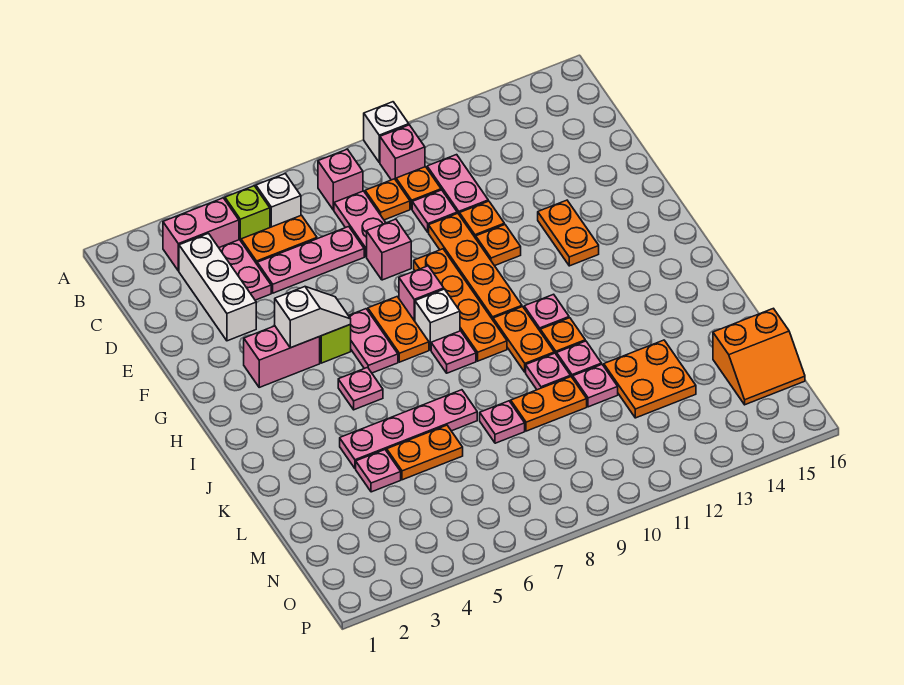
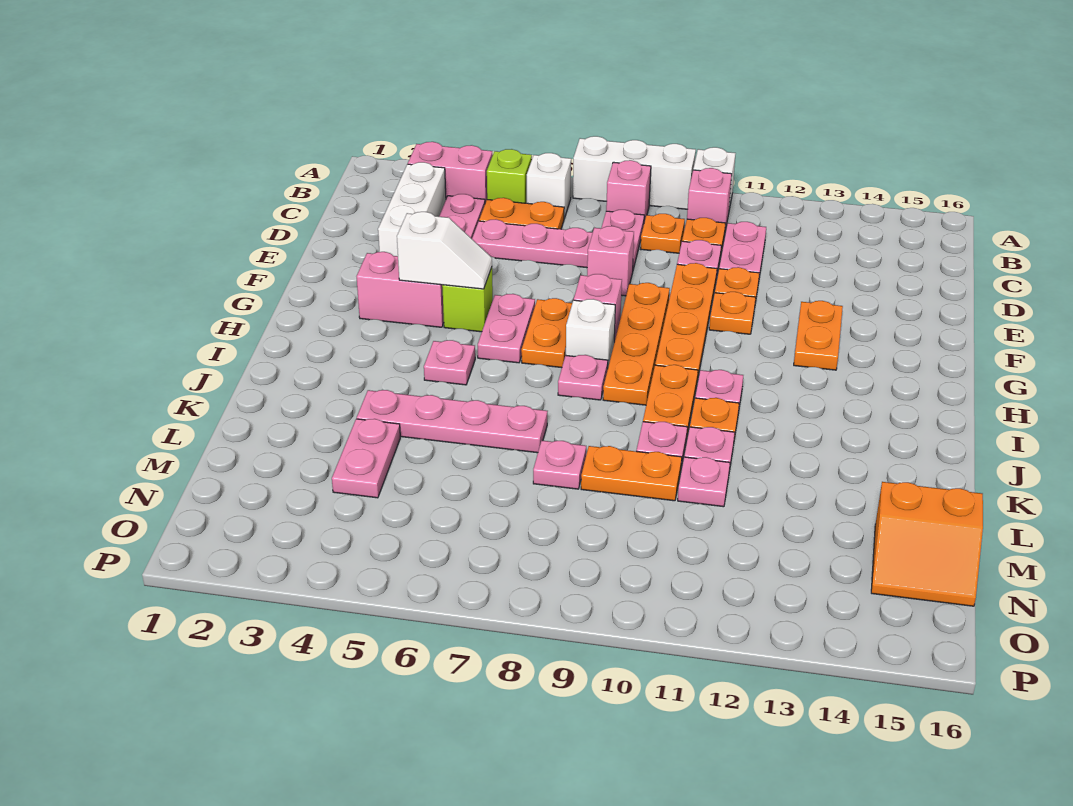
none -> white brick A7:A9 level 1
pink plate L4 level 1 -> pink plate L4:M4 level 1
orange plate L5:L6 level 1 -> none
orange plate L12:M13 level 1 -> none

